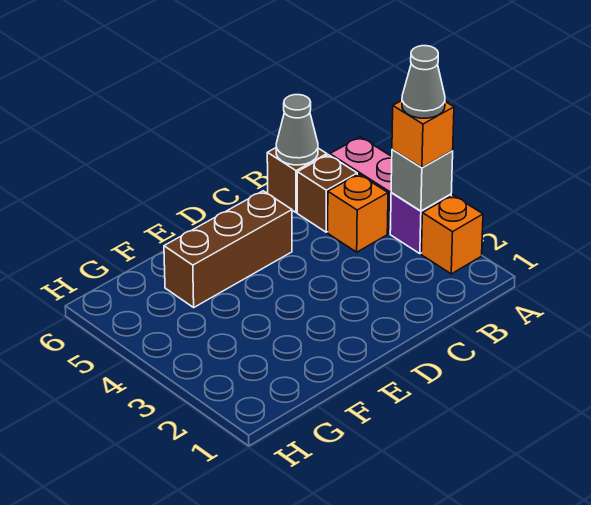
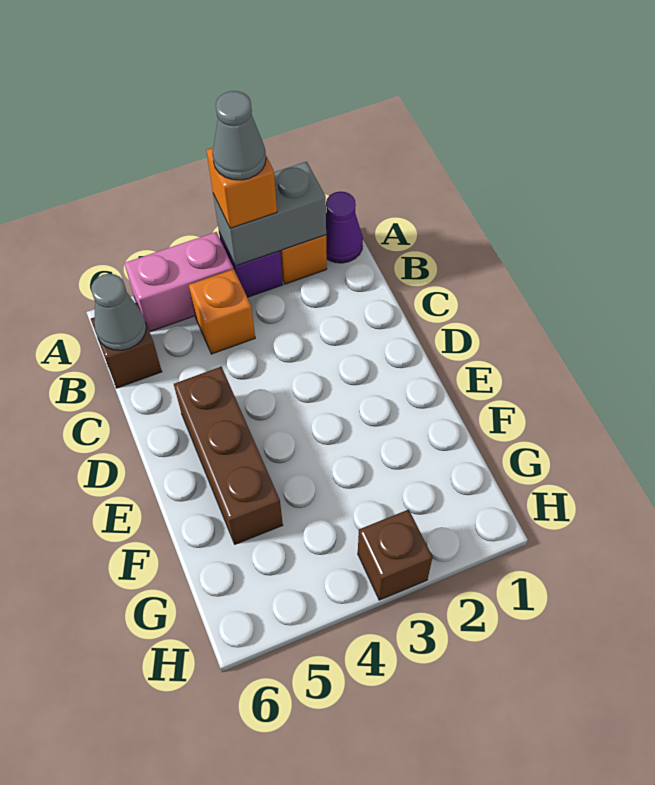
none -> purple cone A1 level 1
grey brick A3 level 2 -> grey brick A2:A3 level 2
brown brick B5 level 1 -> brown brick H3 level 1

